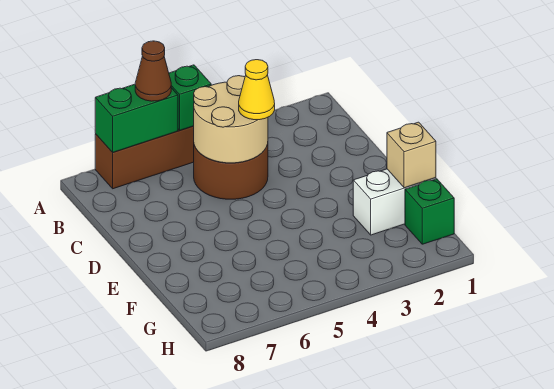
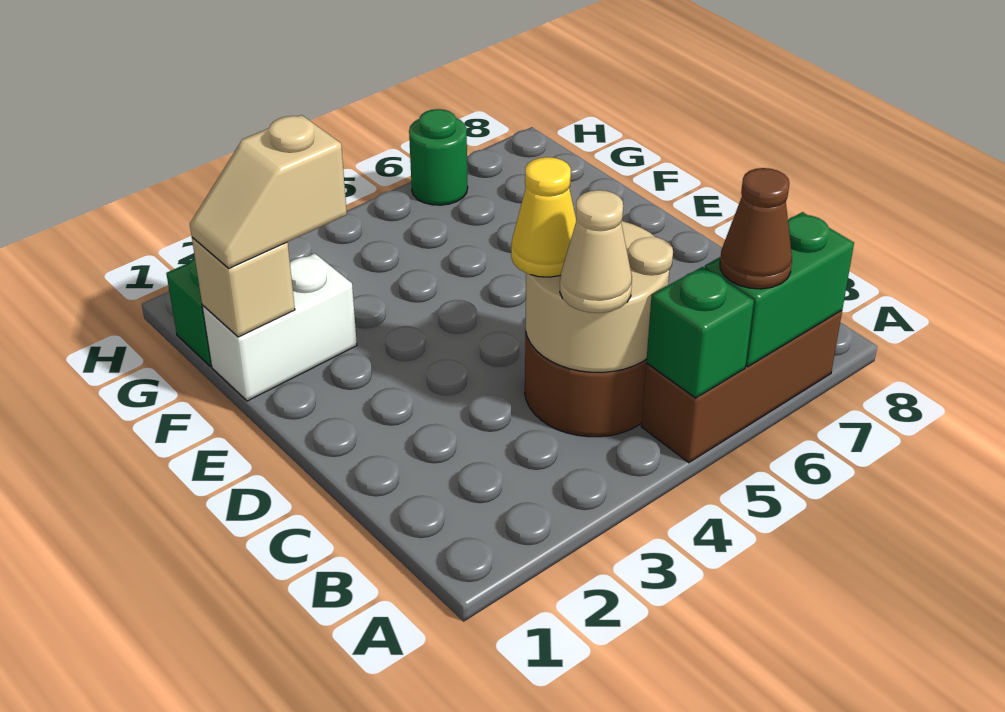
none -> tan cone B4 level 3
none -> tan slope F1:F2 level 3 top 2
none -> green round brick H6 level 1

